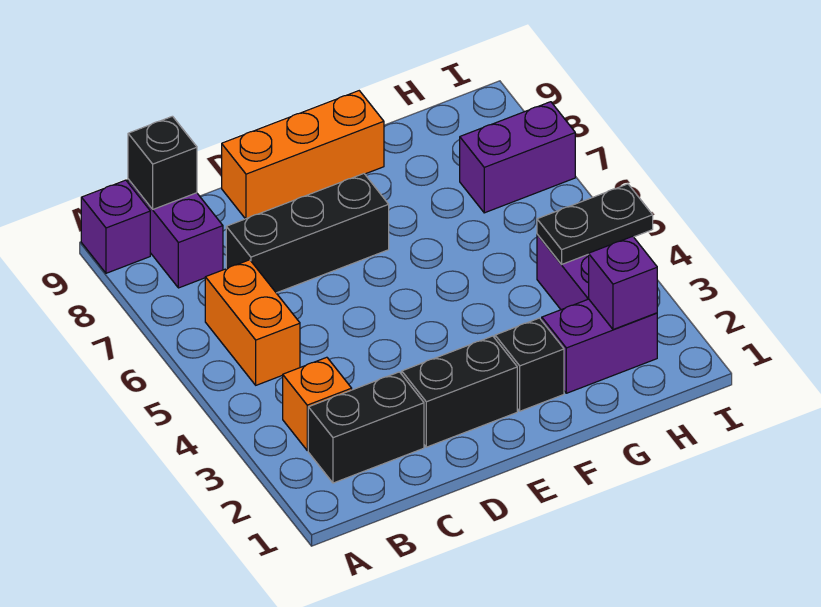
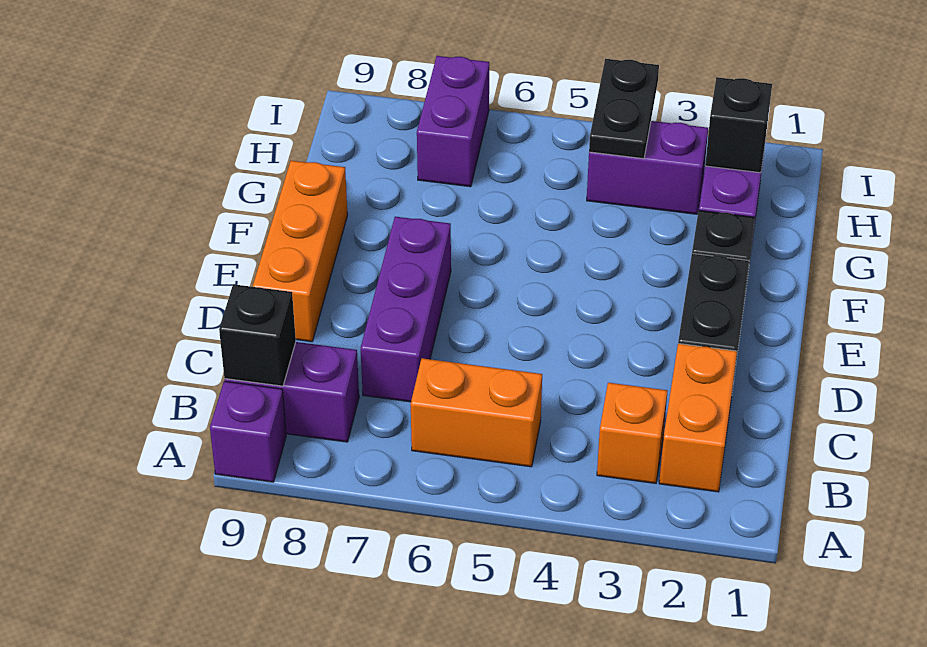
black brick B2:C2 level 1 -> orange brick B2:C2 level 1
black brick C7:E7 level 1 -> purple brick C7:E7 level 1
purple brick H2 level 2 -> black brick H2 level 2

